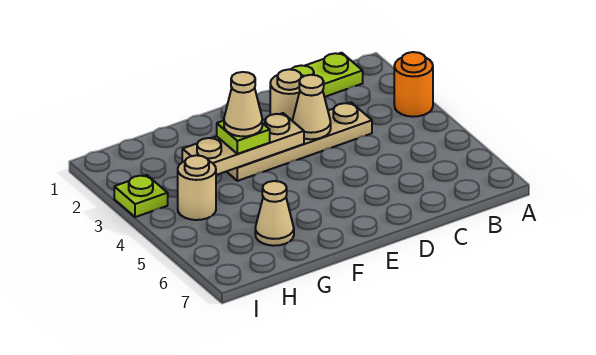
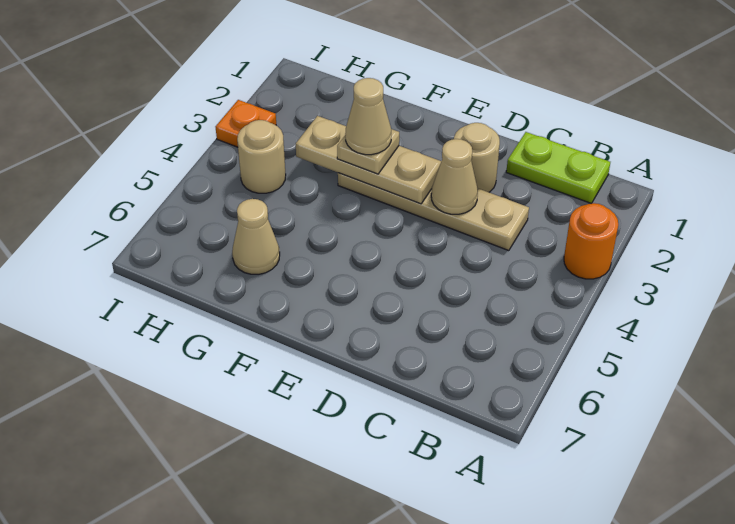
lime plate F3 level 3 -> tan plate F3 level 3
lime plate I3 level 1 -> orange plate I3 level 1

